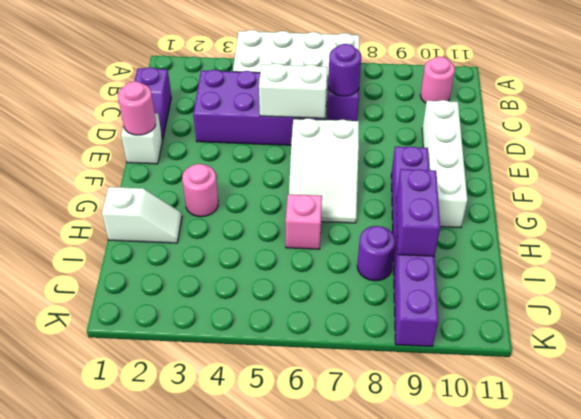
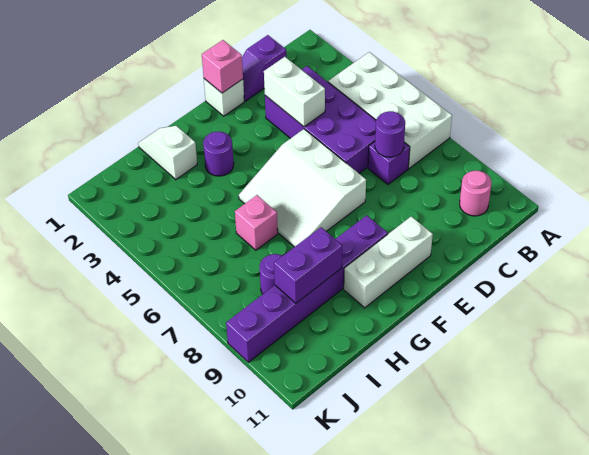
white brick D5:D6 level 2 -> white brick D3:D4 level 2
white brick D10:G10 level 1 -> white brick E10:G10 level 1
pink round brick E1 level 2 -> pink brick E1 level 2
white slope E6:G7 level 1 top E -> white slope E5:G7 level 1 top E
pink round brick G3 level 1 -> purple round brick G3 level 1
white slope H1:H2 level 1 top 1 -> white slope H1:H2 level 1 top 2

